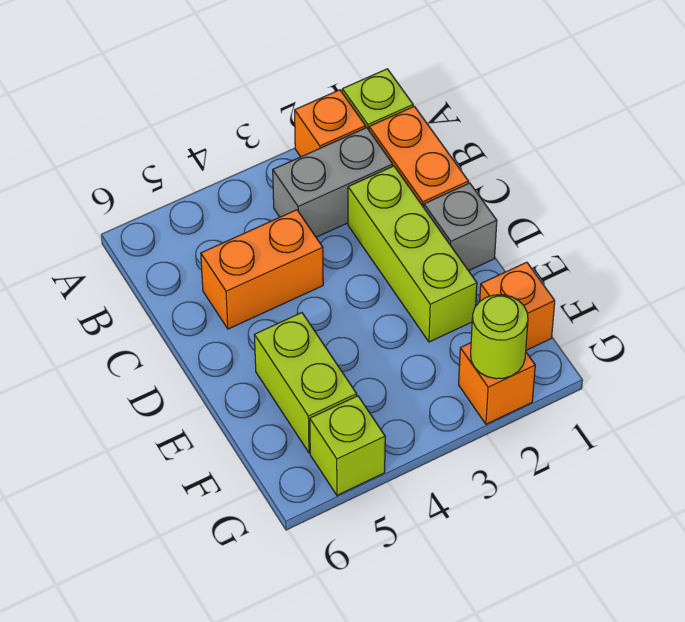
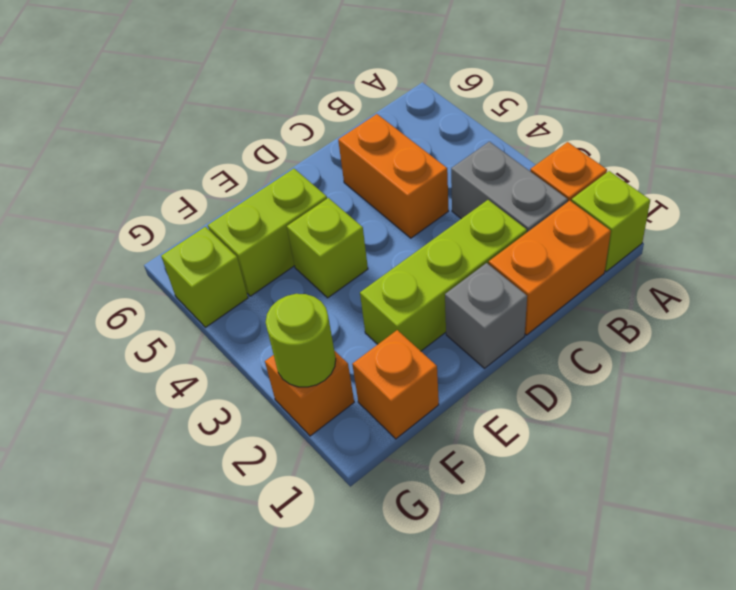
none -> lime brick E4 level 1

